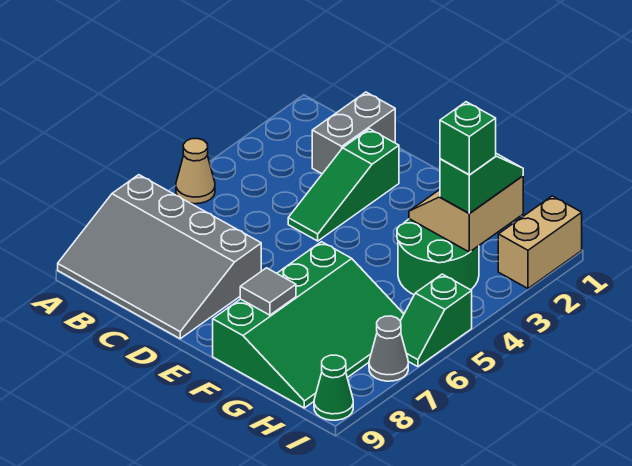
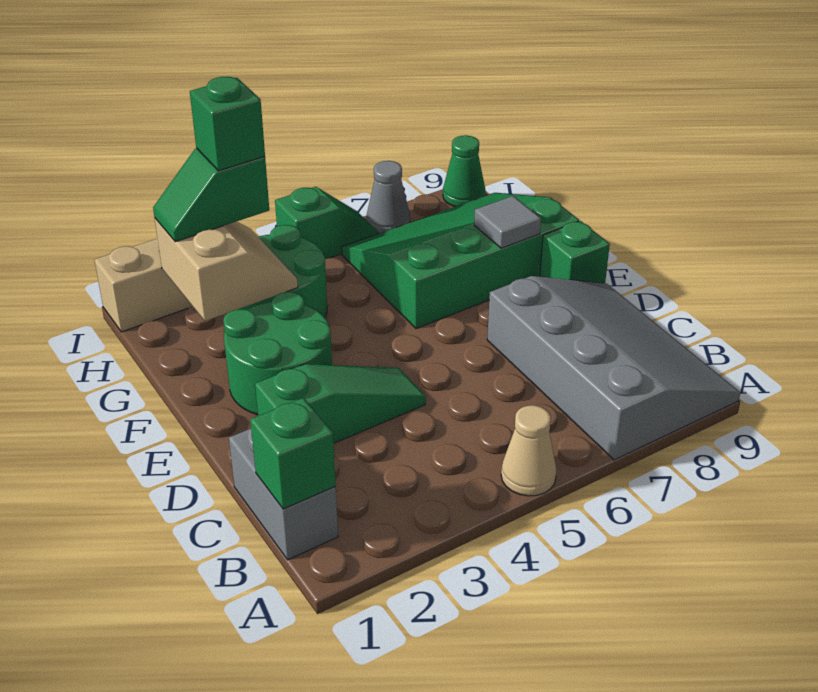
none -> green brick B1 level 2
grey brick C1:C2 level 1 -> grey brick B1:C1 level 1
none -> green round brick E2:F3 level 1
none -> green brick E9 level 1
tan slope G2:H3 level 2 top H -> tan slope G2:H3 level 2 top 2

